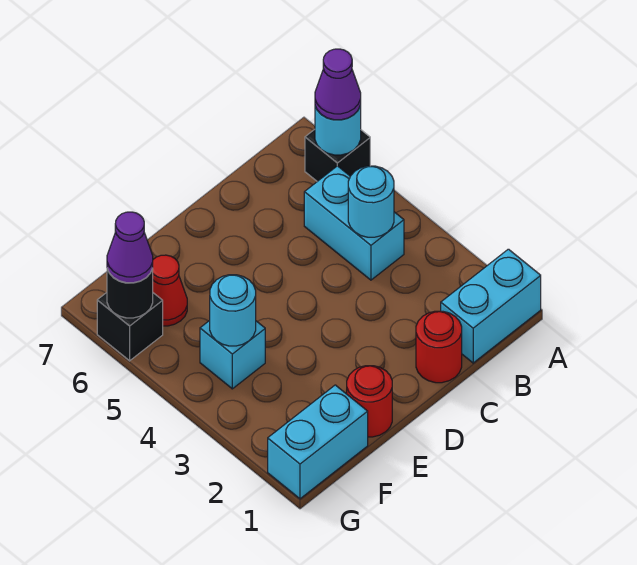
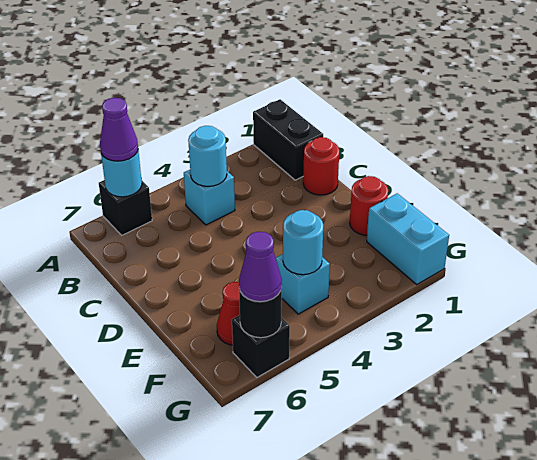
cyan brick A1:B1 level 1 -> black brick A1:B1 level 1
cyan brick B4:B5 level 1 -> cyan brick B4 level 1

